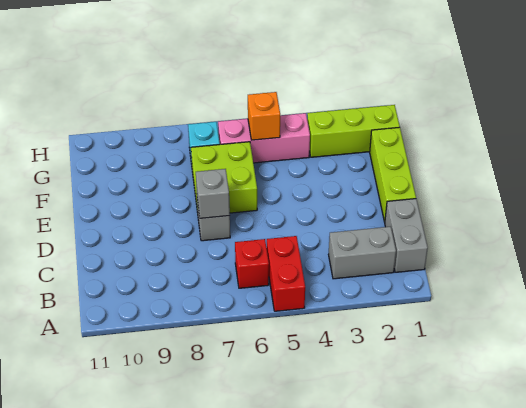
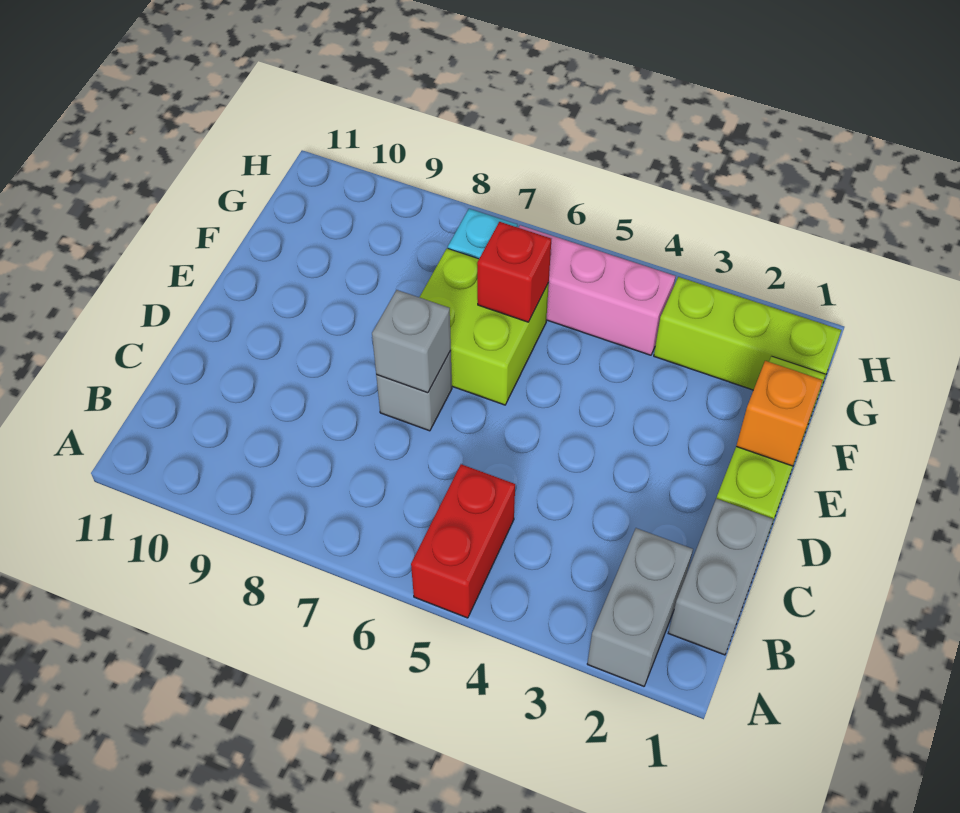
grey brick B2:B3 level 1 -> grey brick A2:B2 level 1
red brick B6 level 1 -> red brick F6 level 2
orange brick G5 level 2 -> orange brick E1 level 2

